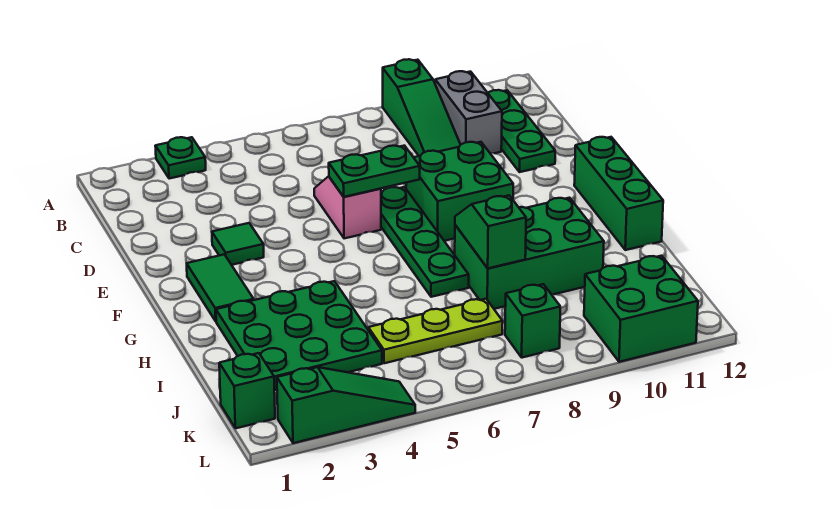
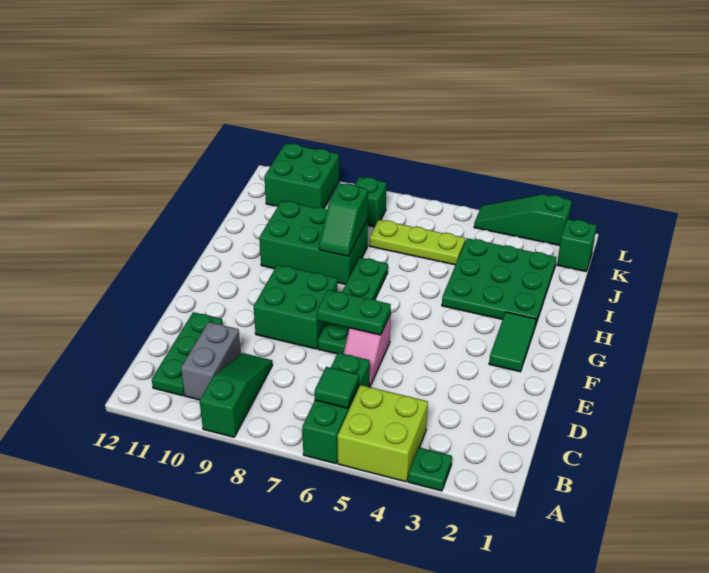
none -> lime brick A4:B5 level 1
green tile E3 level 1 -> green tile B6 level 2
green brick F12:H12 level 1 -> green brick A6:C6 level 1

